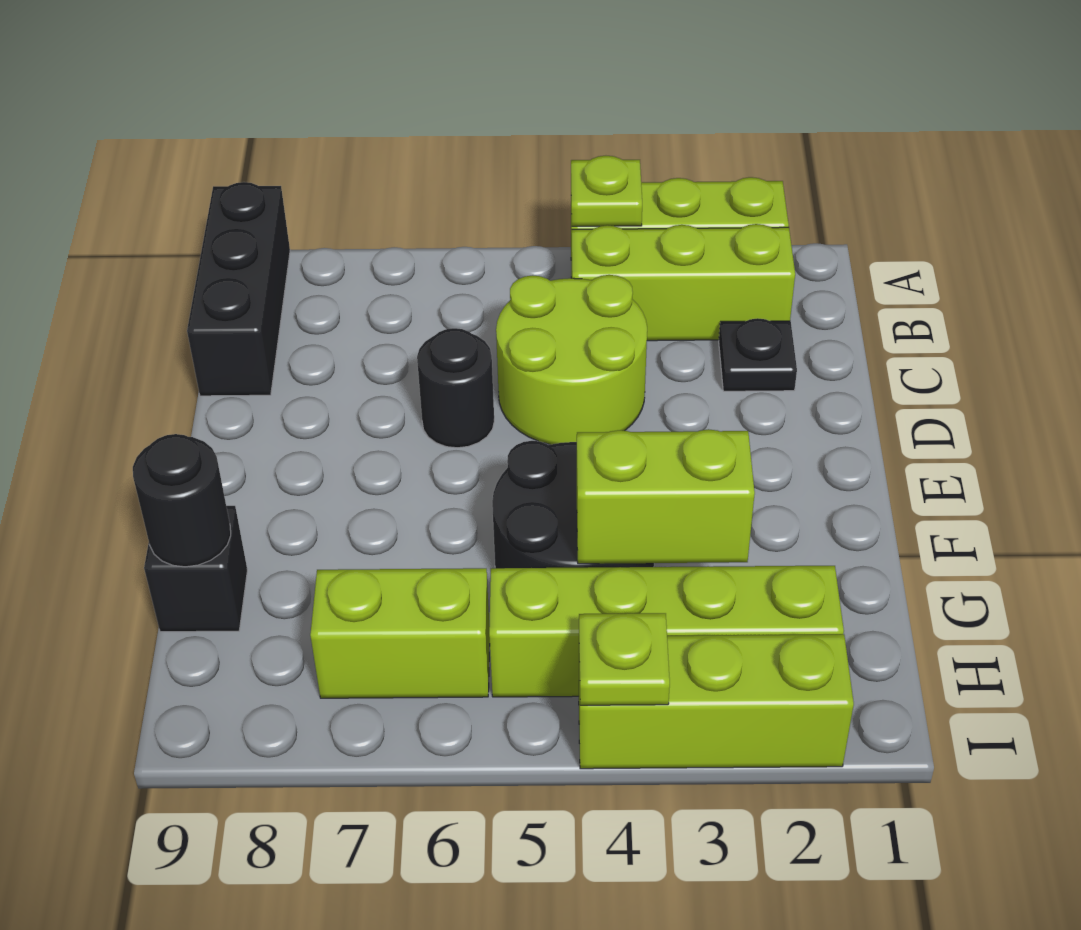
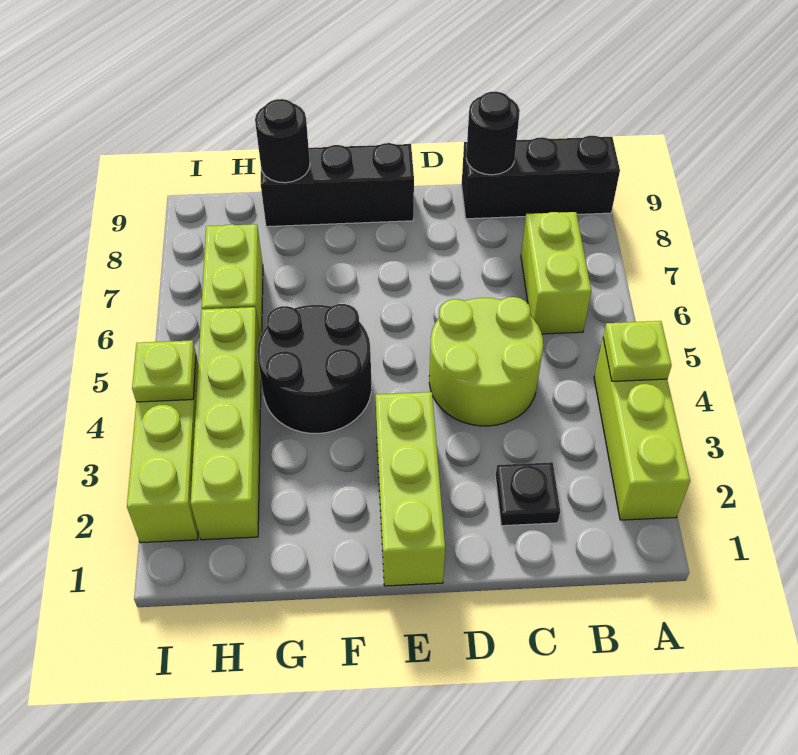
lime brick B2:B4 level 1 -> lime brick E1:E3 level 1
black round brick D6 level 1 -> black round brick C9 level 2
lime brick G3:G4 level 2 -> lime brick B6:B7 level 1
black brick G9 level 1 -> black brick E9:G9 level 1

